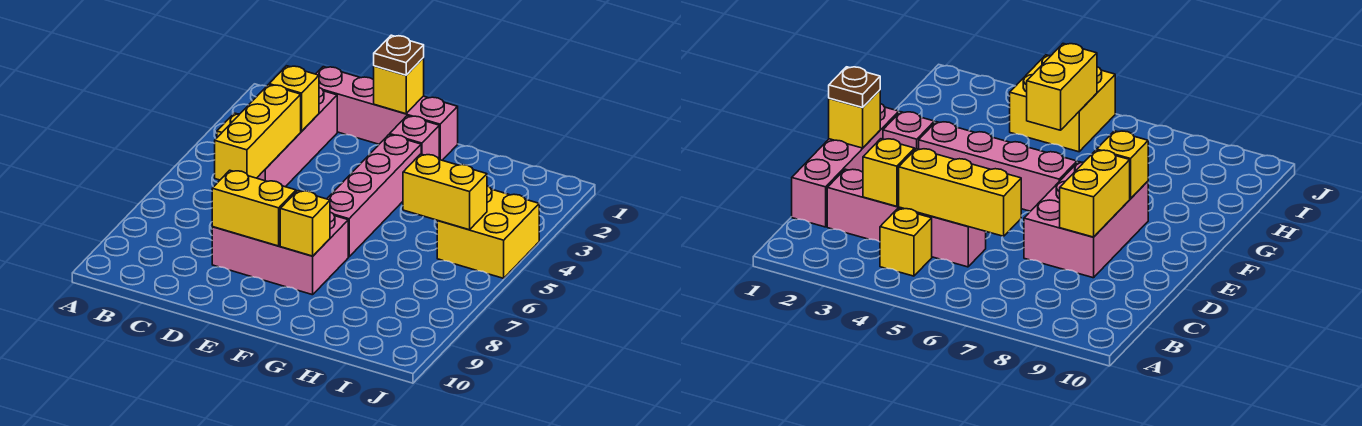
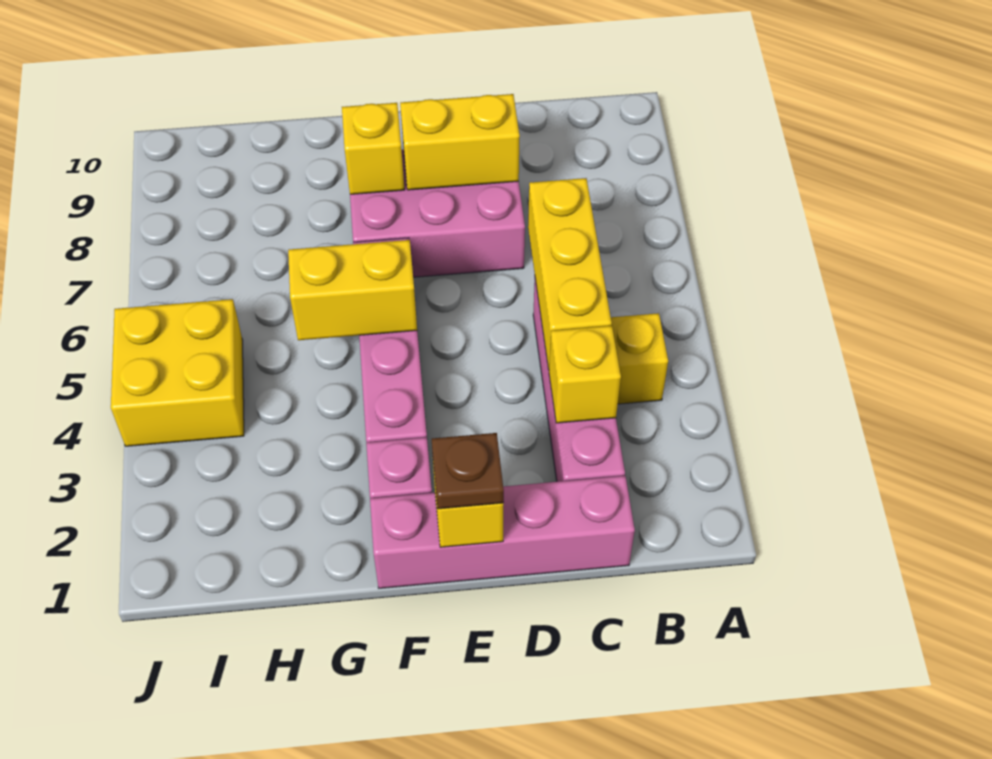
yellow brick H5:I5 level 2 -> yellow brick F5:G5 level 2

